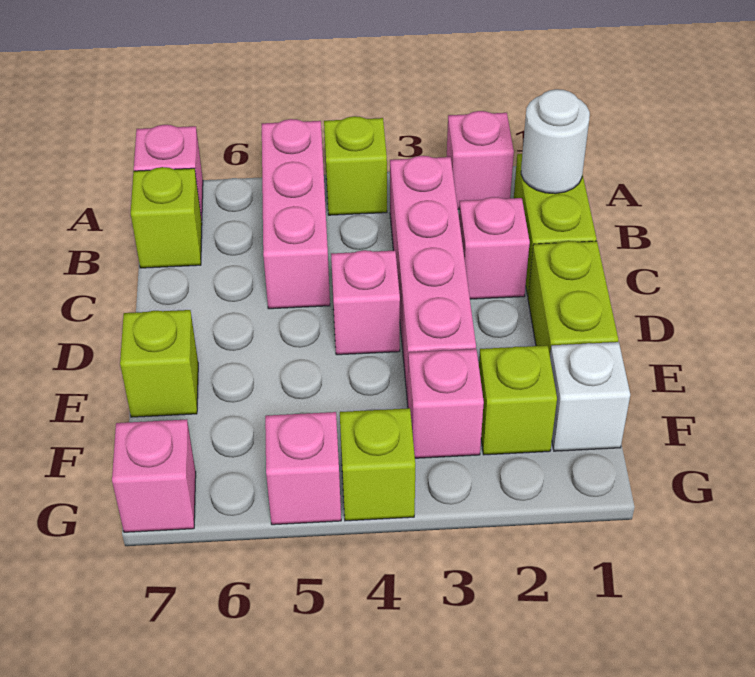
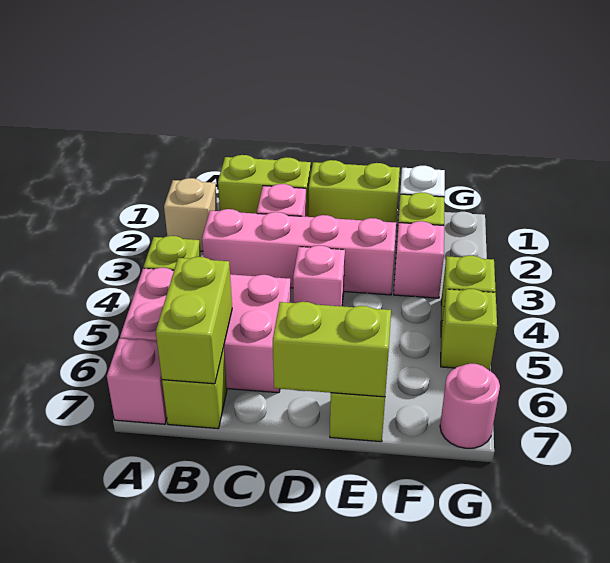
pink brick A2 level 1 -> tan brick A2 level 1
pink brick A5:C5 level 1 -> pink brick A5:C6 level 1
white round brick B1 level 2 -> none
none -> lime brick B6:B7 level 2
none -> lime brick D7:E7 level 2
pink brick G5 level 1 -> lime brick G5 level 1
pink brick G7 level 1 -> pink round brick G7 level 1

